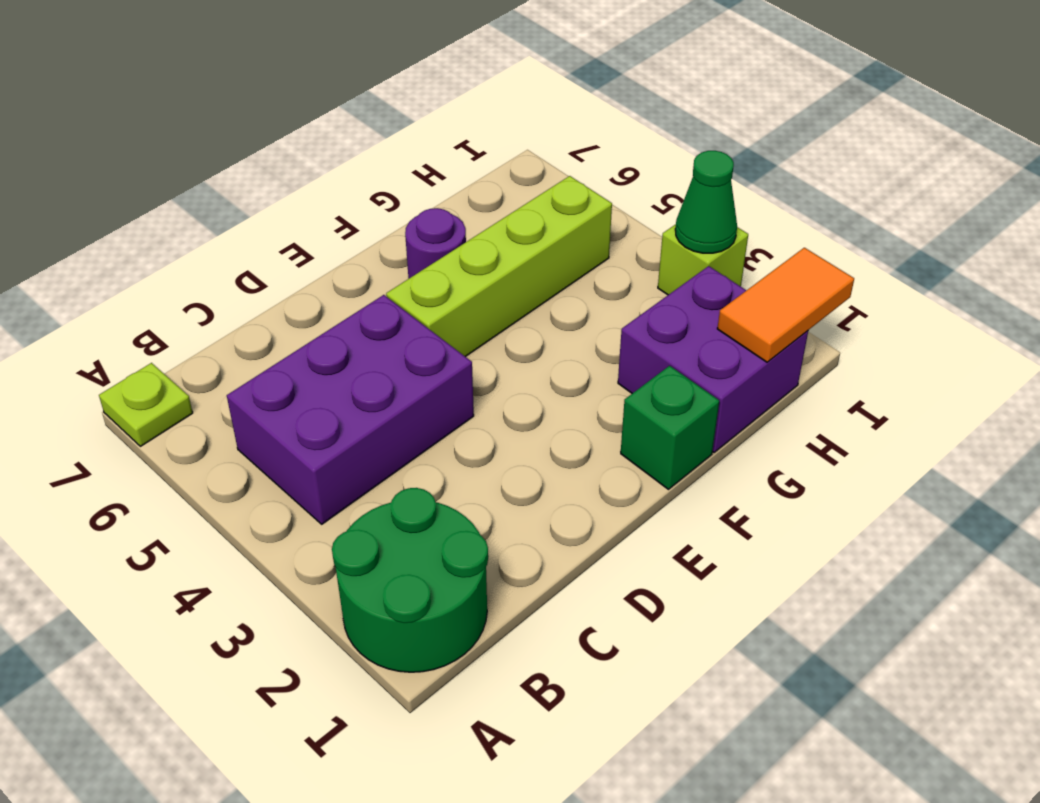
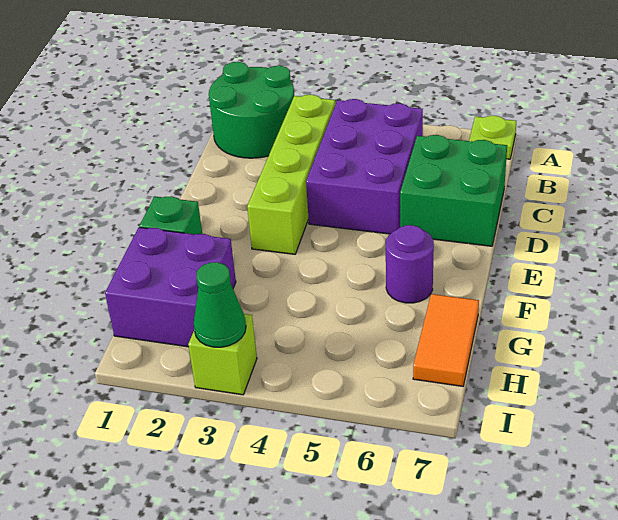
none -> green brick C6:D7 level 1
lime brick E5:H5 level 1 -> lime brick B3:E3 level 1
orange tile H1:I1 level 2 -> orange tile G7:H7 level 1

